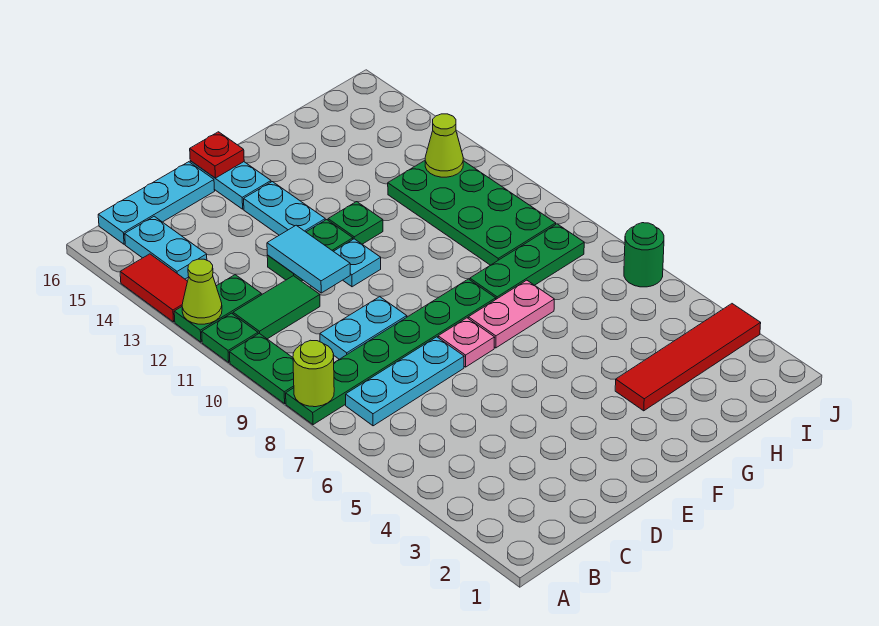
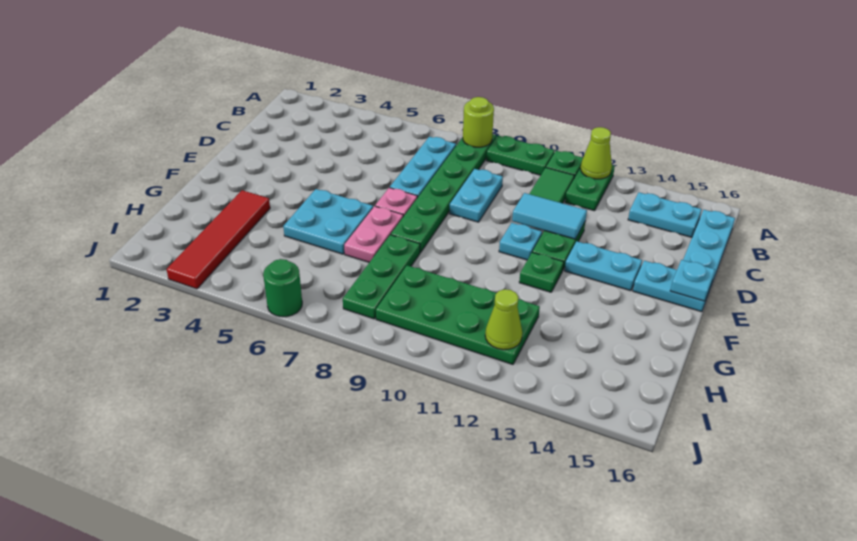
red tile A13:A14 level 1 -> none
red plate E16 level 2 -> cyan plate E16 level 2
none -> cyan plate F5:G6 level 1

